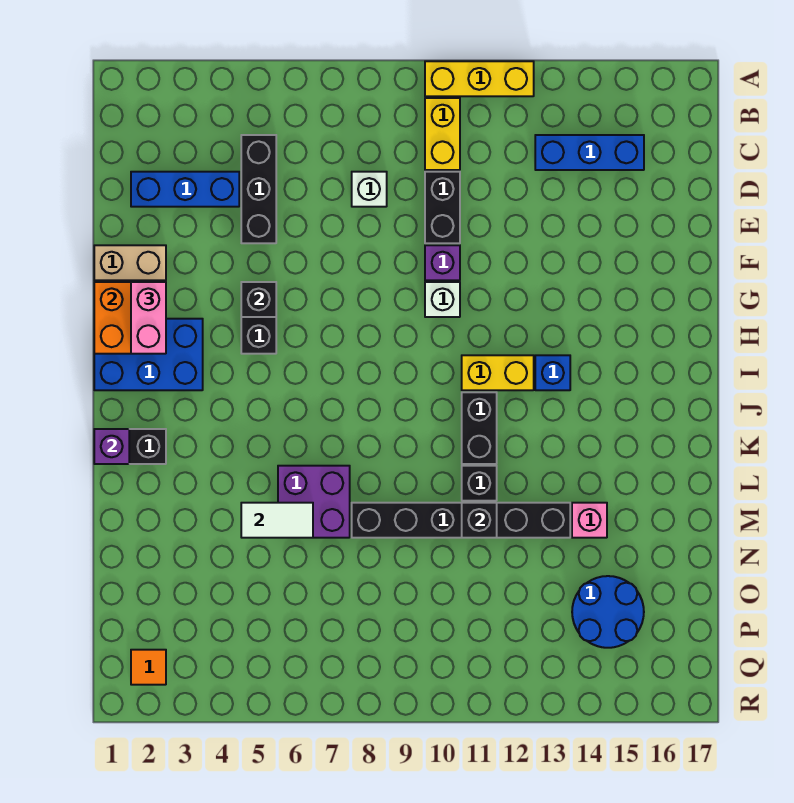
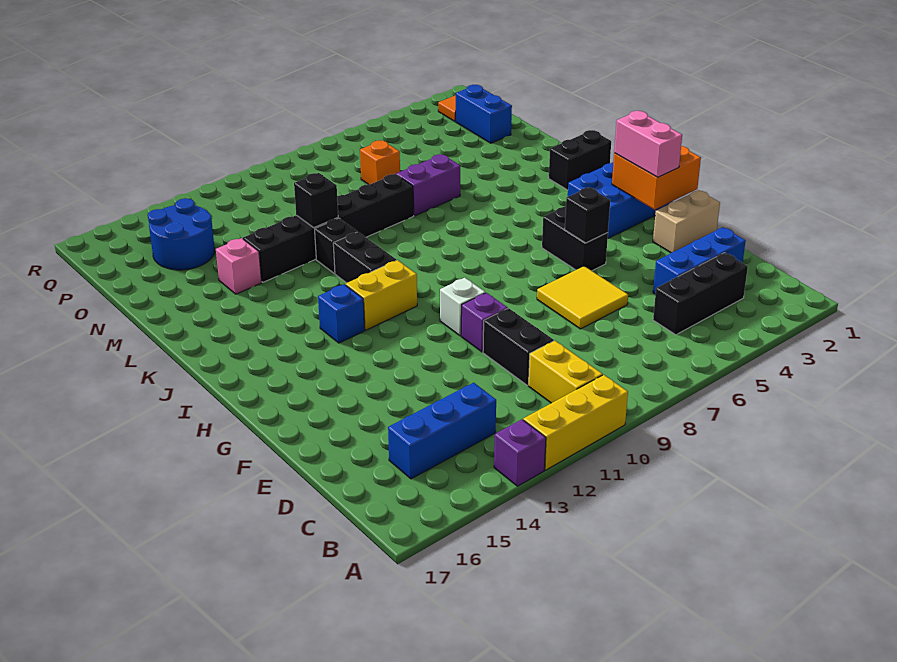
black brick C5:E5 level 1 -> black brick C3:C5 level 1
white brick D8 level 1 -> none
none -> yellow tile E6:F7 level 1
purple brick K1 level 2 -> purple brick A13 level 1
purple brick L6:M7 level 1 -> purple brick M6:M7 level 1
white tile M5:M6 level 2 -> none
none -> blue brick O2:P2 level 1
none -> orange brick O7 level 1

